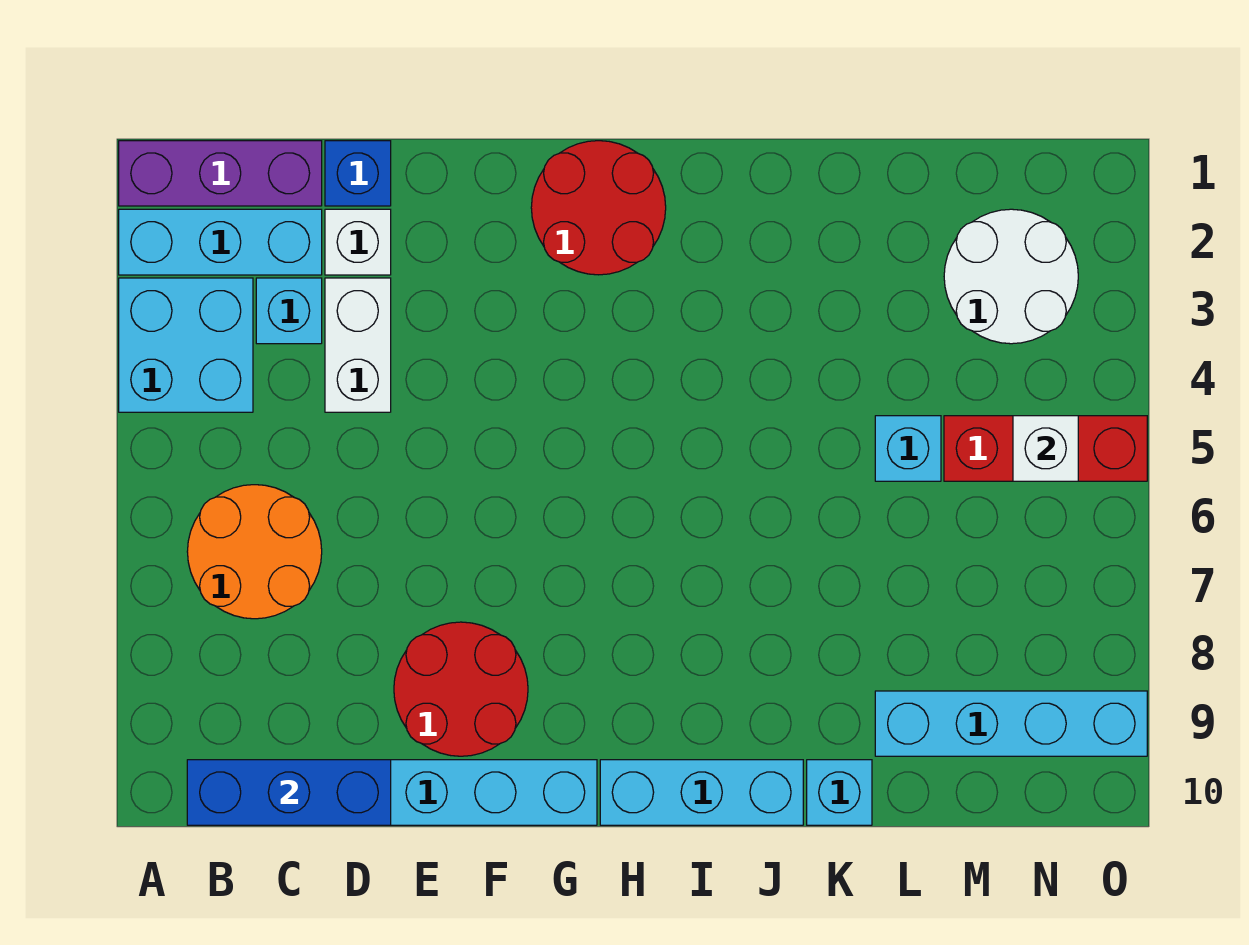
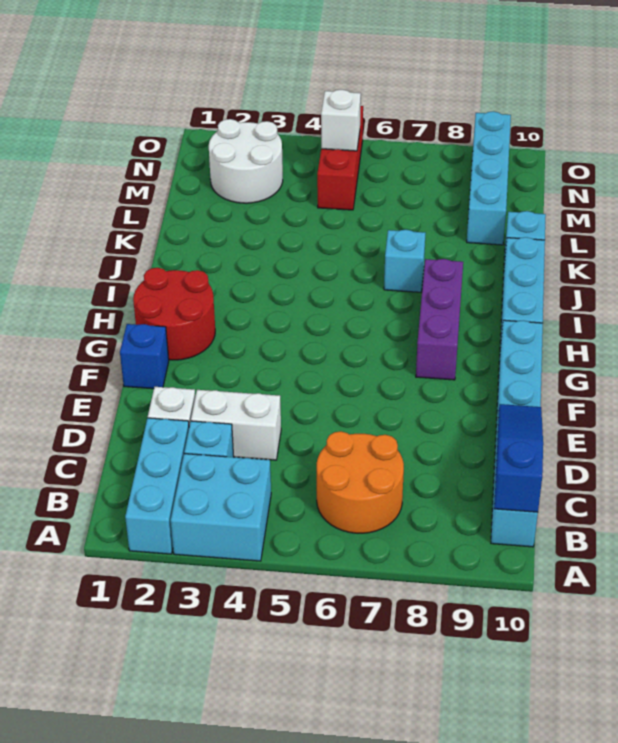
purple brick A1:C1 level 1 -> purple brick G8:I8 level 1
blue brick B10:D10 level 2 -> blue slope B10:D10 level 2 top B
blue brick D1 level 1 -> blue brick F1 level 1
red round brick E8:F9 level 1 -> none
cyan brick L5 level 1 -> cyan brick J7 level 1

